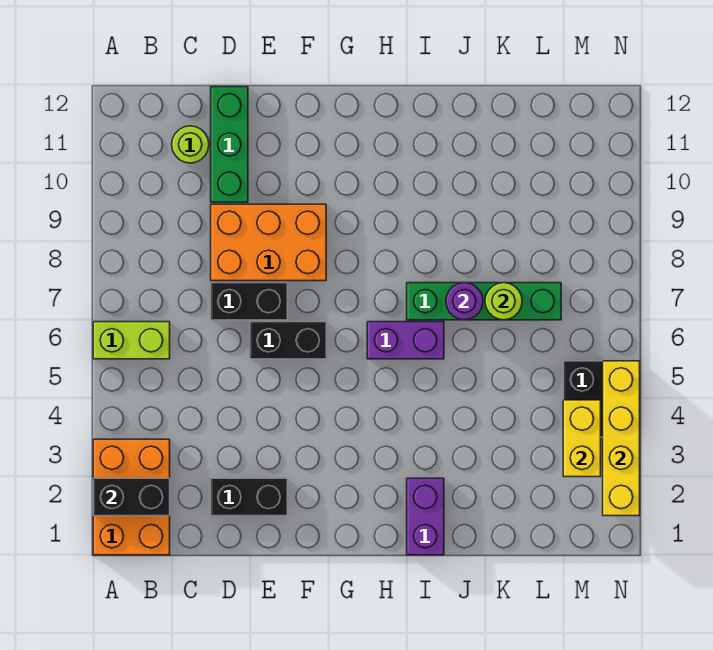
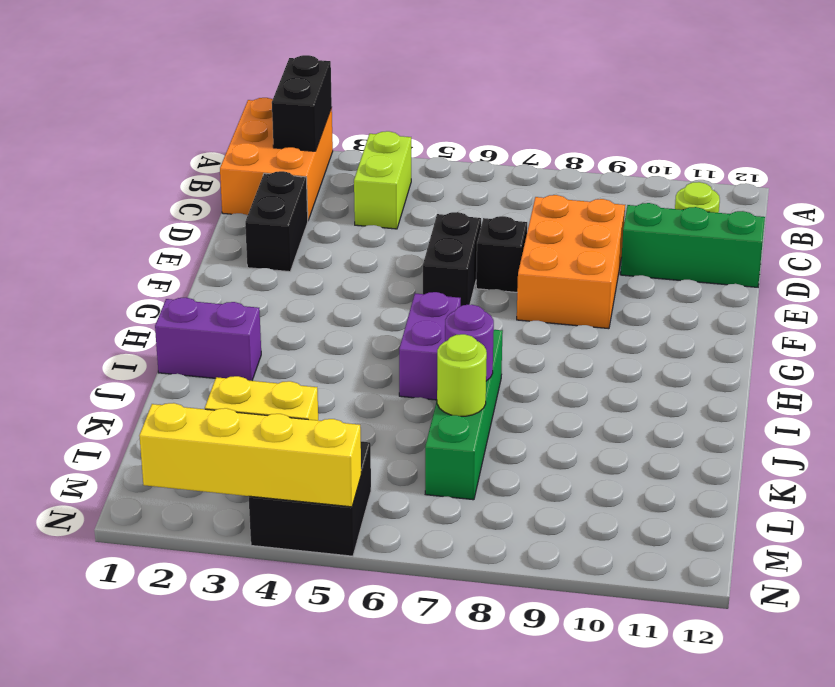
orange brick A1:B3 level 1 -> orange brick A1:C2 level 1
lime brick A6:B6 level 1 -> lime brick B4:C4 level 1
black brick D7:E7 level 1 -> black brick E7 level 1

